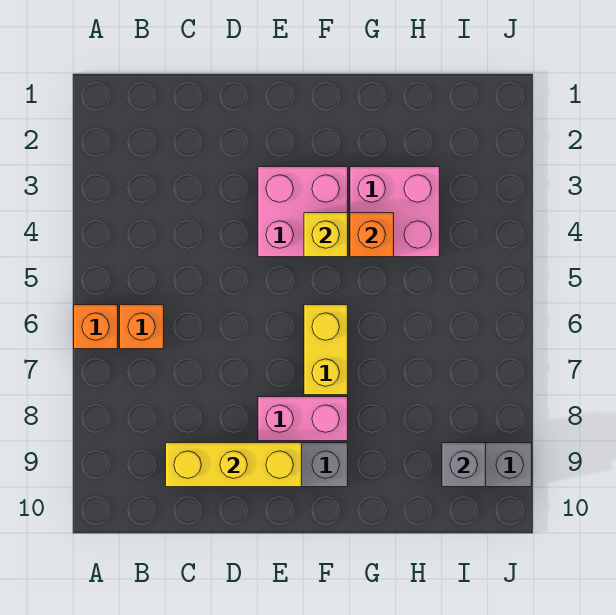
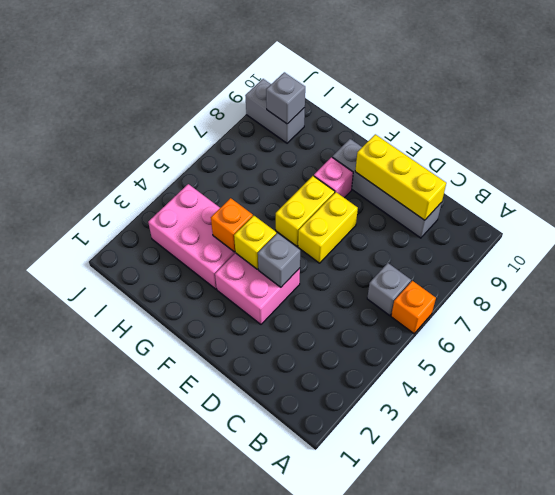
orange brick B6 level 1 -> grey brick B6 level 1
none -> grey brick E4 level 2
none -> yellow brick E6:E7 level 1
pink brick E8:F8 level 1 -> pink brick F8 level 1
pink brick G3:H4 level 1 -> pink brick G3:I4 level 1

